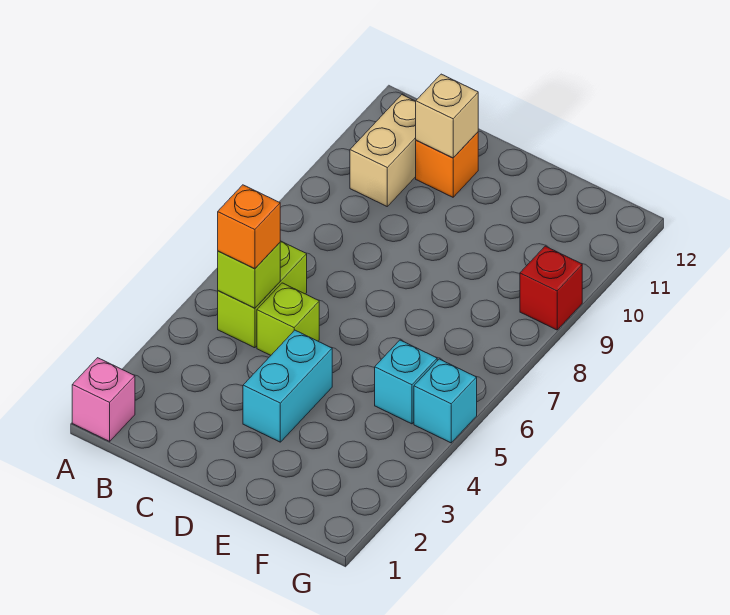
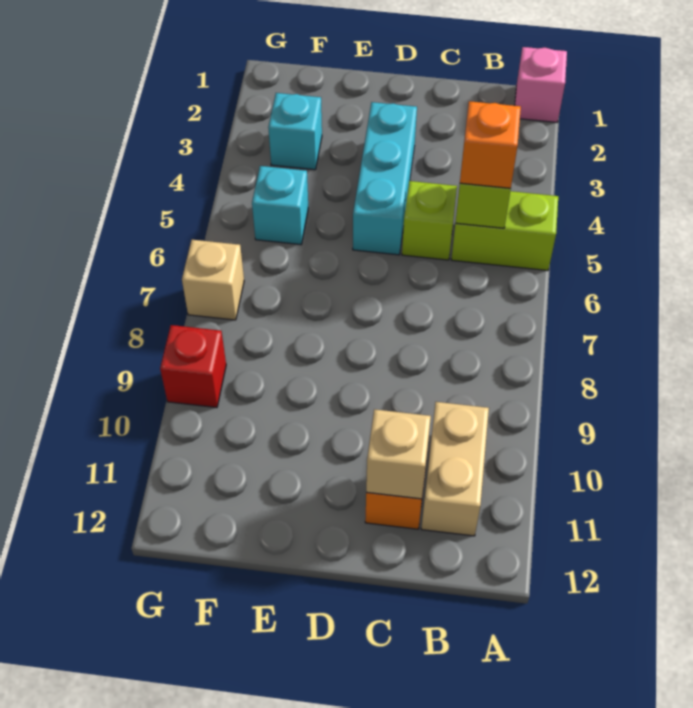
lime brick B5:B6 level 1 -> lime brick A5:B5 level 1
cyan brick D3:D4 level 1 -> cyan brick D3:D5 level 1
cyan brick G5 level 1 -> cyan brick F3 level 1
none -> tan brick G7 level 1

